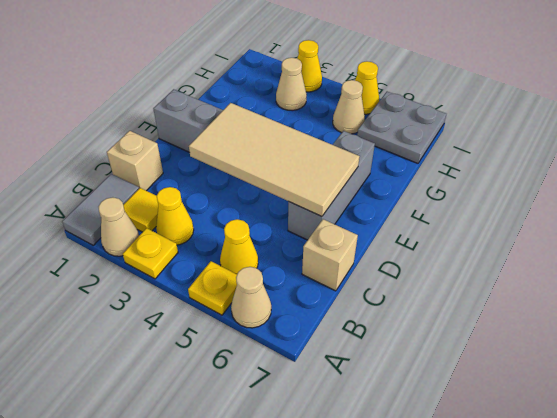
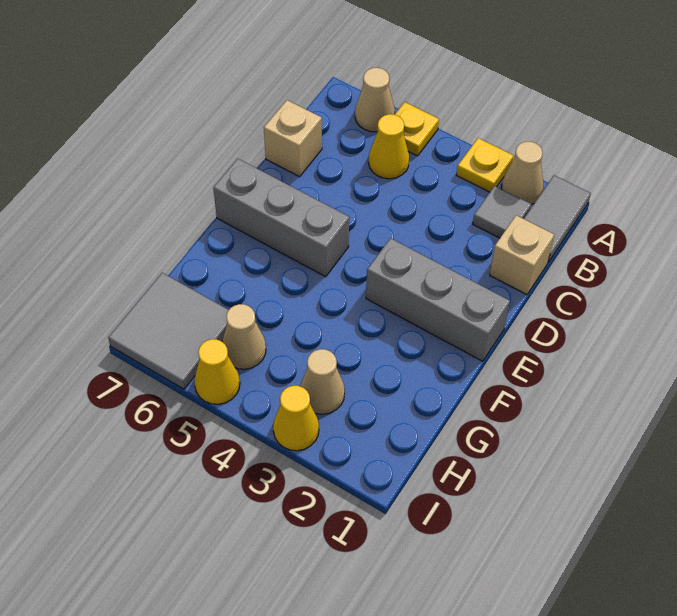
yellow tile B2 level 1 -> grey tile B2 level 1
yellow cone B3 level 1 -> none
tan tile D3:E6 level 2 -> none
grey brick D6:F6 level 1 -> grey brick E5:E7 level 1
grey plate H6:I7 level 1 -> grey tile H6:I7 level 1

